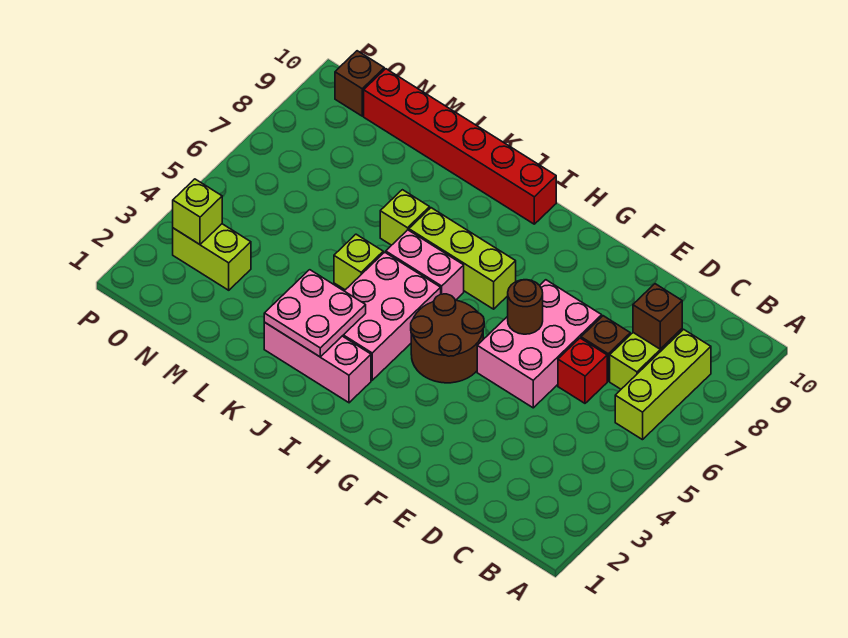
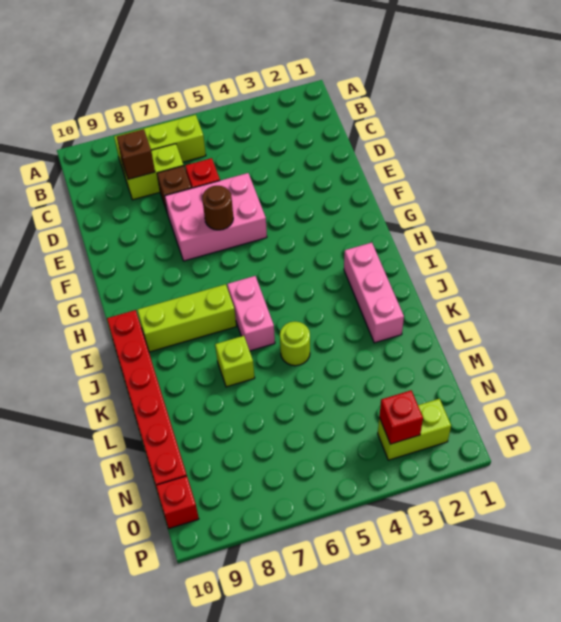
brown round brick G4:H5 level 1 -> none
lime brick H7:J7 level 1 -> lime brick I7:I9 level 1
pink brick I3:J5 level 1 -> none
pink plate J2:K3 level 2 -> none
lime brick K5 level 1 -> lime round brick K5 level 1
lime brick N3:O3 level 1 -> lime brick O2:O3 level 1
lime brick O3 level 2 -> red brick O3 level 2
brown brick O10 level 1 -> red brick O10 level 1

